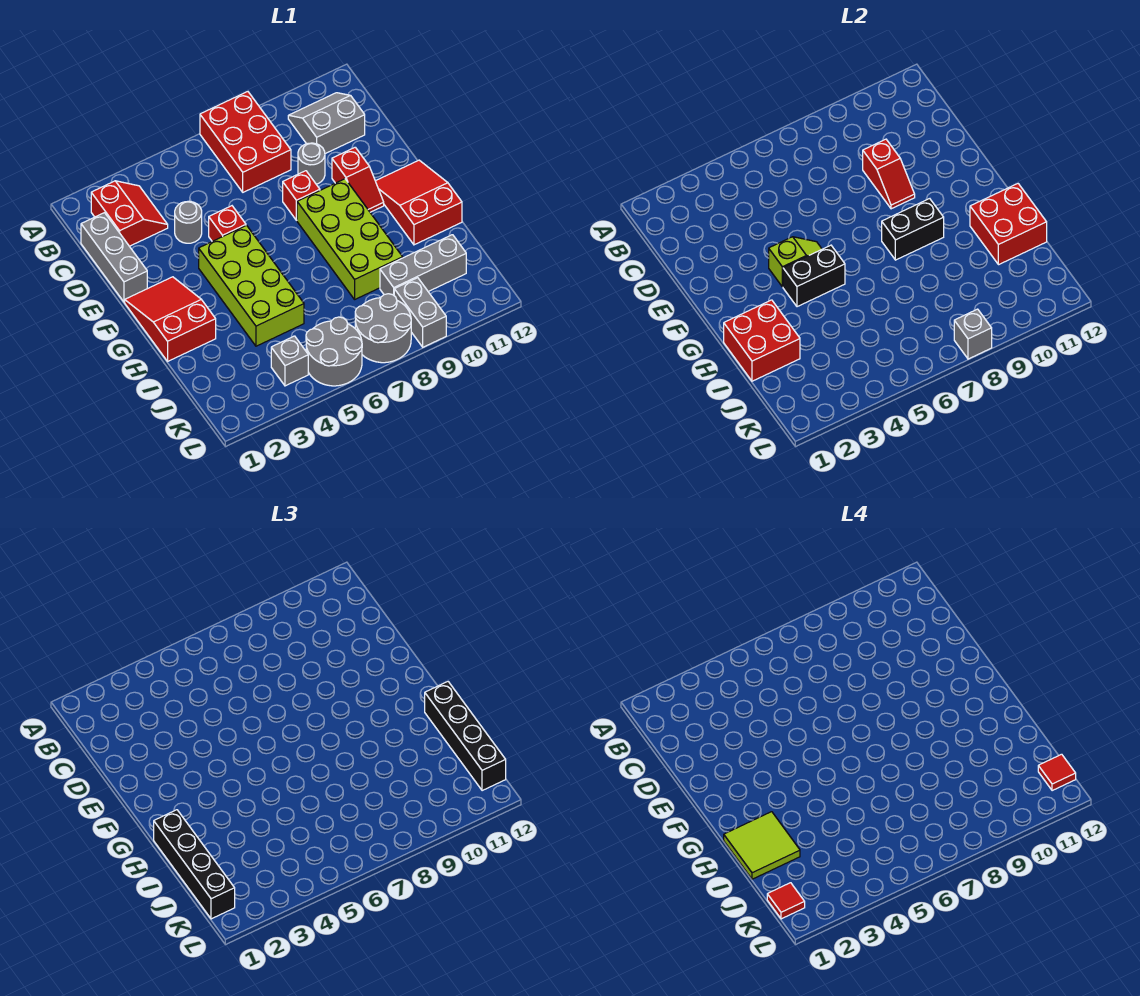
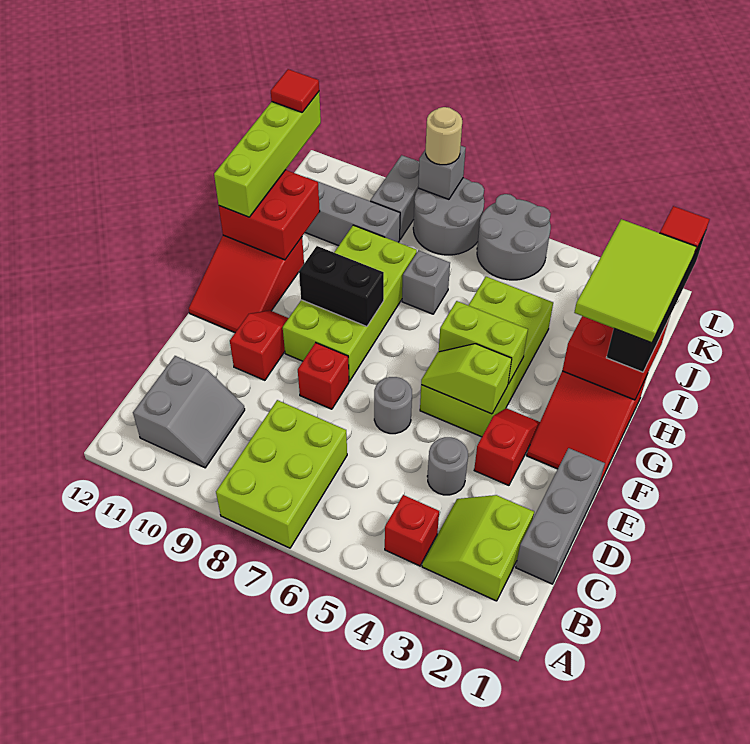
red brick A7:C8 level 1 -> lime brick A7:C8 level 1
red slope B2:C3 level 1 top 2 -> lime slope B2:C3 level 1 top 2
grey slope B10:C11 level 1 top C -> grey slope B10:C11 level 1 top 11
grey round brick D9 level 1 -> grey round brick E6 level 1
red slope D9:E9 level 2 top D -> red slope E3:F3 level 1 top E
red brick E5 level 1 -> red brick B4 level 1
black brick G4:G5 level 2 -> lime brick G4:G5 level 2
lime tile H1:I2 level 4 -> lime tile H1:J2 level 4
black brick H12:K12 level 3 -> lime brick H12:K12 level 3
grey brick K4 level 1 -> grey brick I7 level 1
none -> tan round brick L8 level 3

